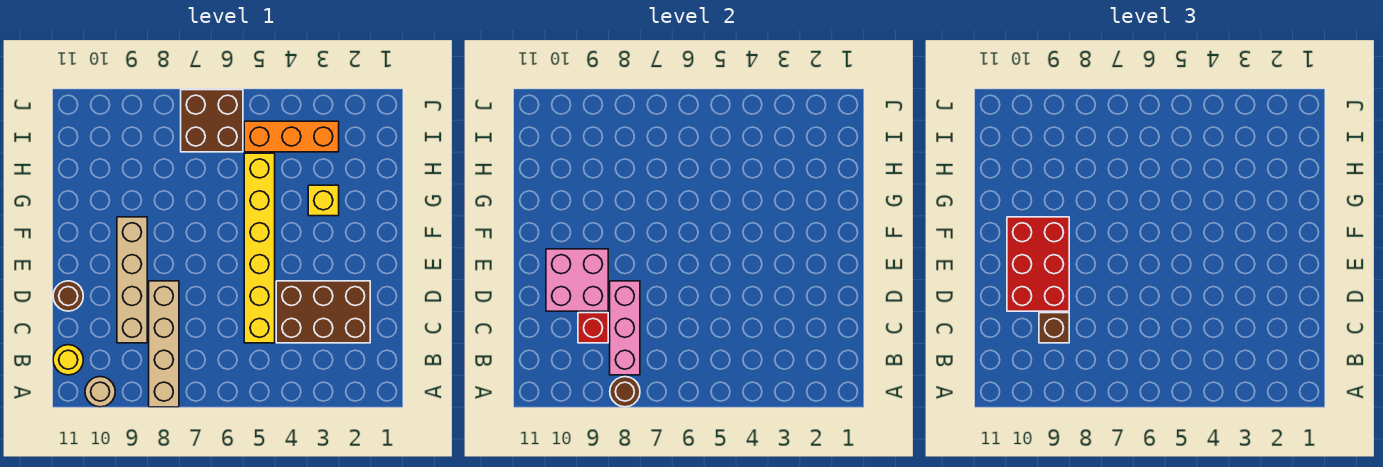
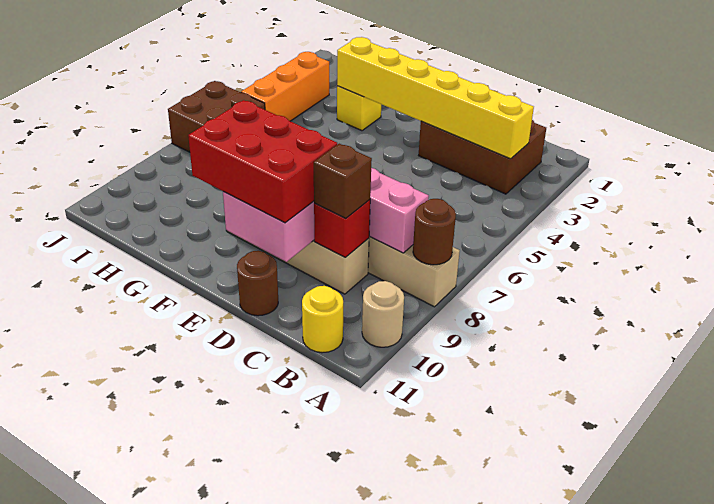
brown brick C2:D4 level 1 -> brown brick B2:D3 level 1
yellow brick C5:H5 level 1 -> yellow brick B3:G3 level 2

